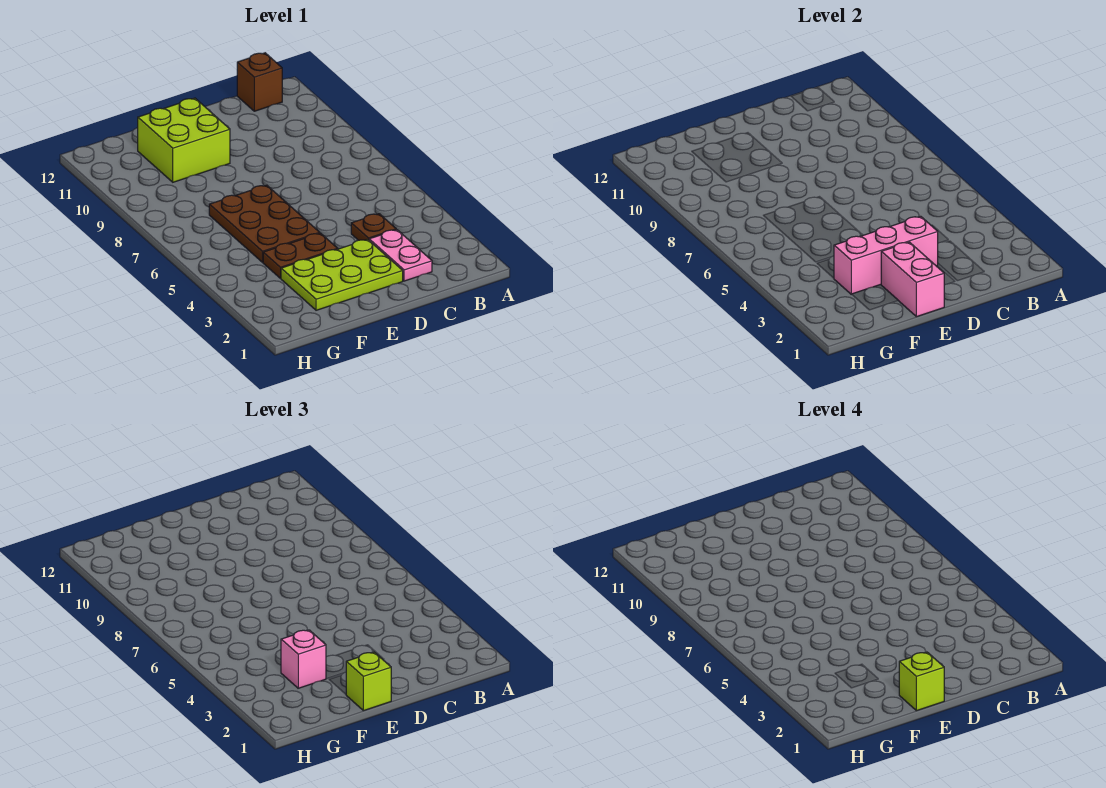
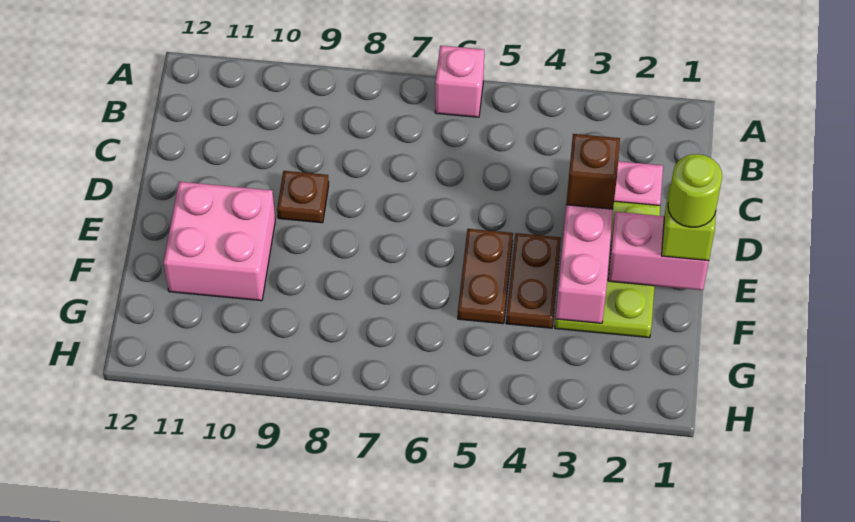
brown brick B12 level 1 -> brown brick D3 level 3
brown plate C4 level 1 -> brown plate D9 level 1
lime brick E1 level 4 -> lime round brick E1 level 4
brown plate E5:F7 level 1 -> brown plate E5:F5 level 1
lime brick E10:F11 level 1 -> pink brick E10:F11 level 1
pink brick F3 level 3 -> pink brick A6 level 1

